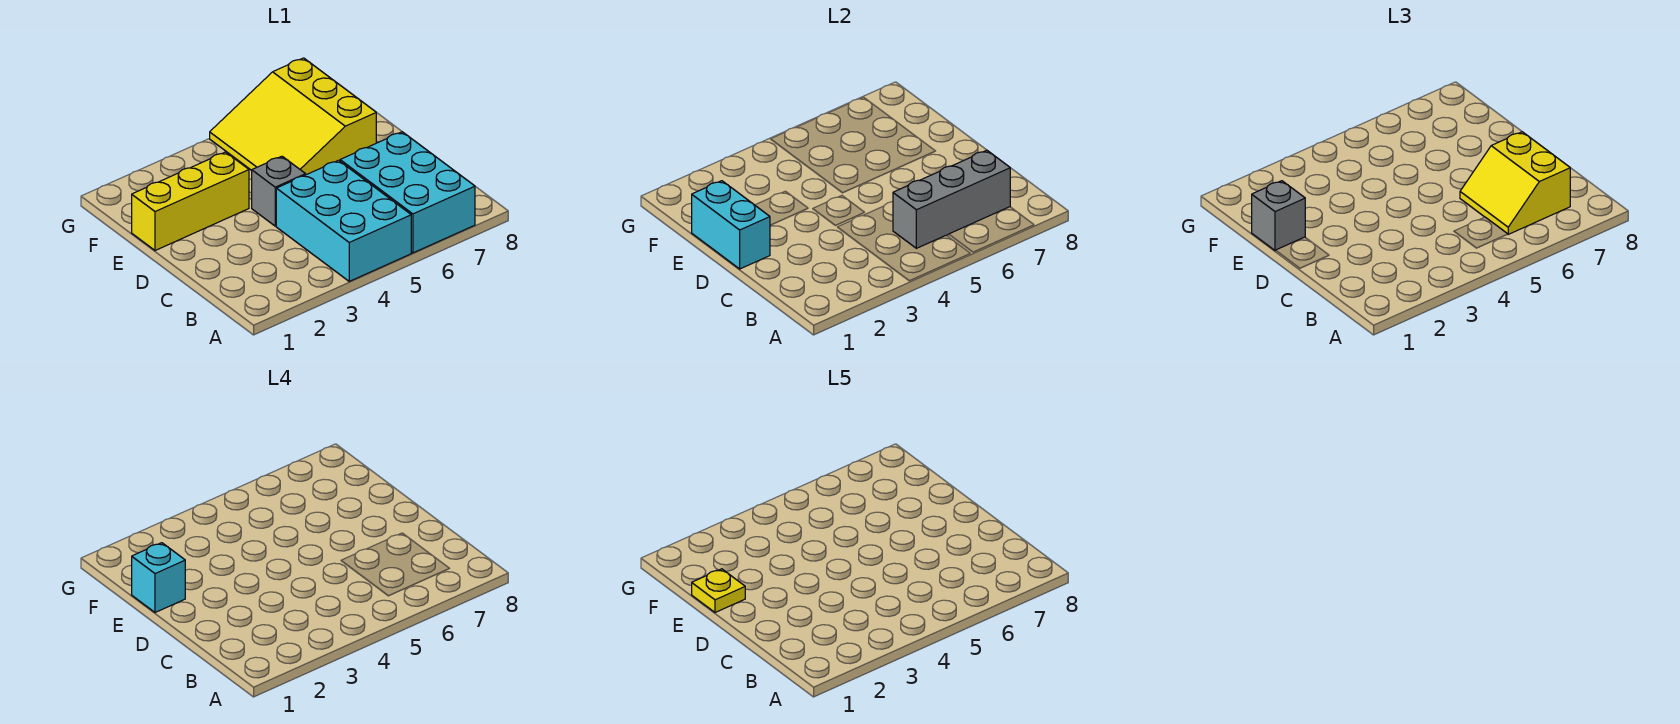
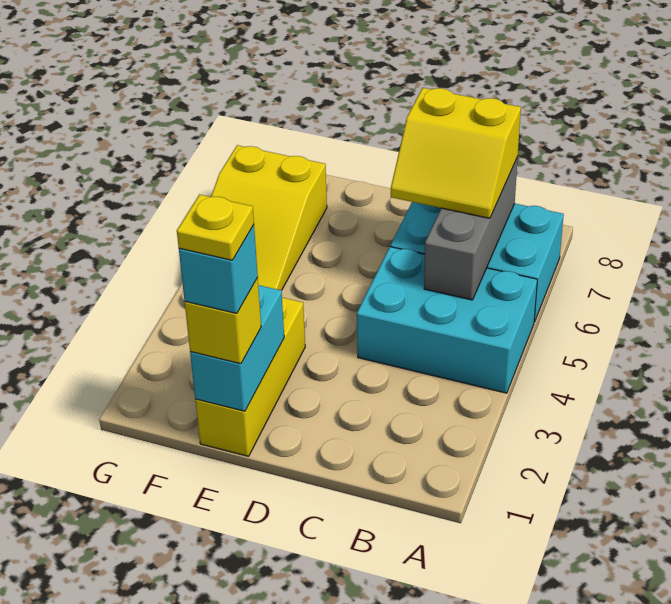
cyan brick D1:E1 level 2 -> cyan brick E1:E2 level 2
grey brick D4 level 1 -> none
grey brick E1 level 3 -> yellow brick E1 level 3
yellow slope E5:G7 level 1 top 7 -> yellow slope F5:G7 level 1 top 7

